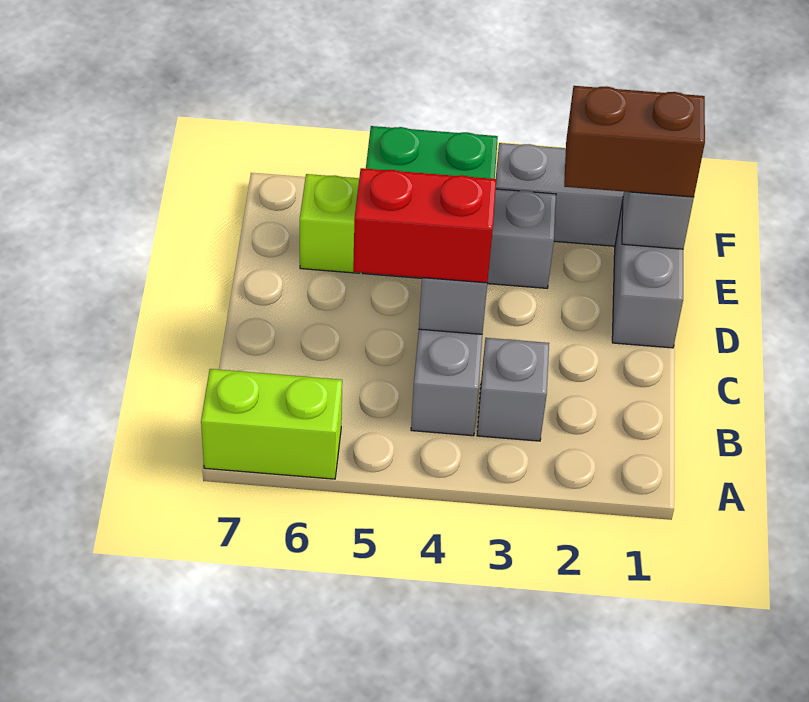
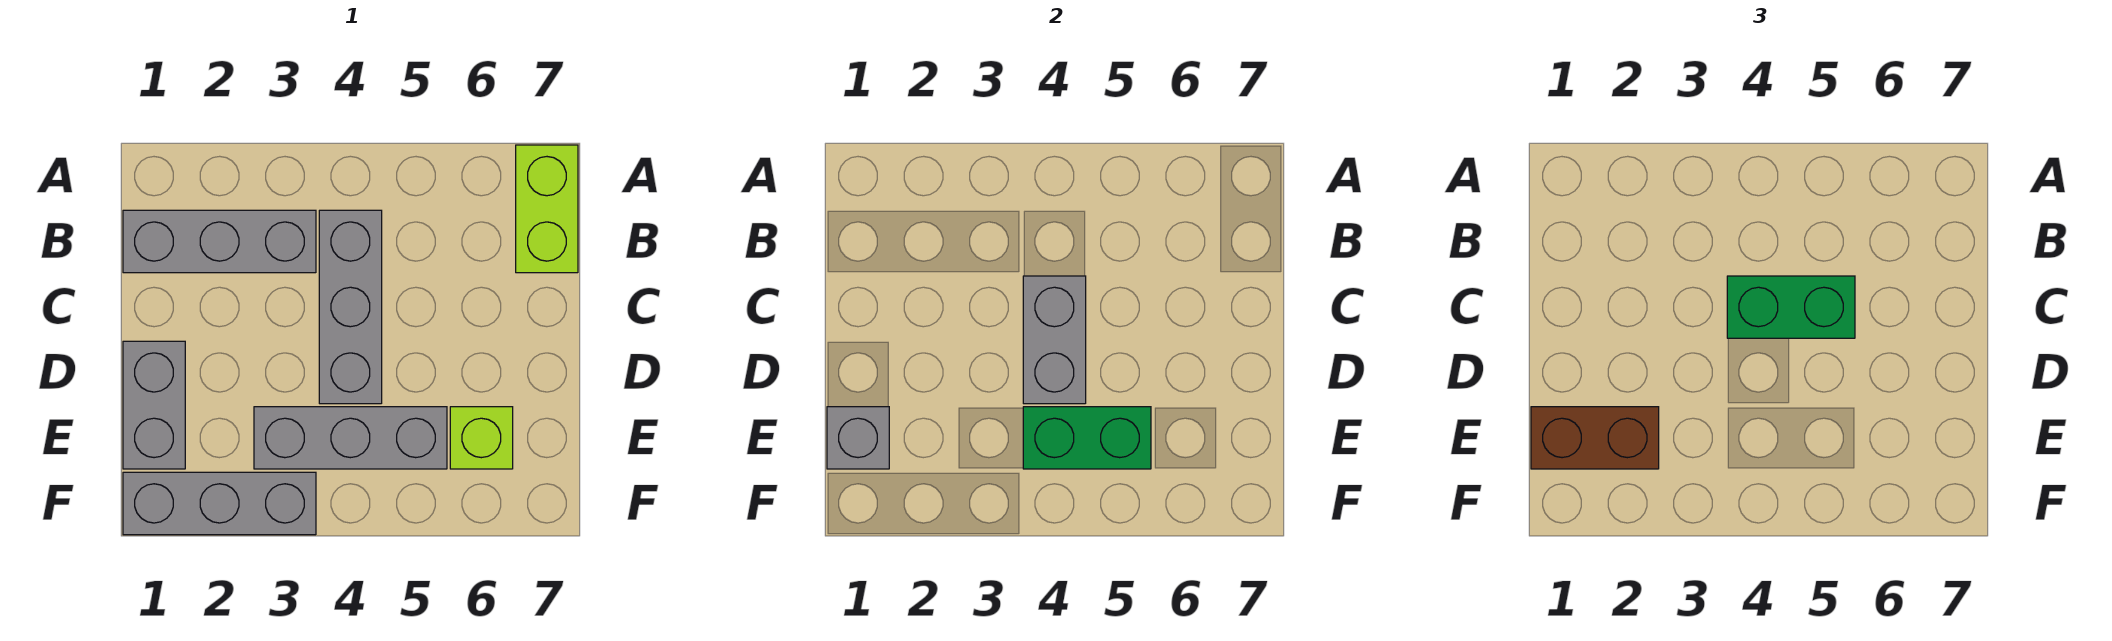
lime brick A6:A7 level 1 -> lime brick A7:B7 level 1
grey brick B3 level 1 -> grey brick B1:B3 level 1
red brick C4:C5 level 3 -> green brick C4:C5 level 3

